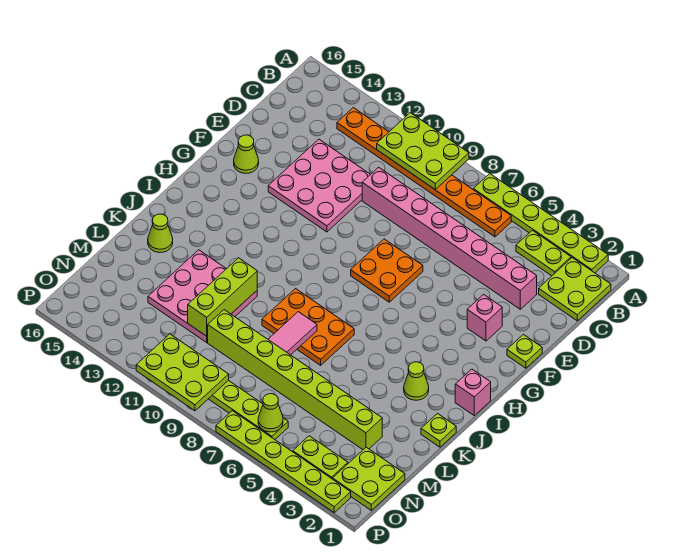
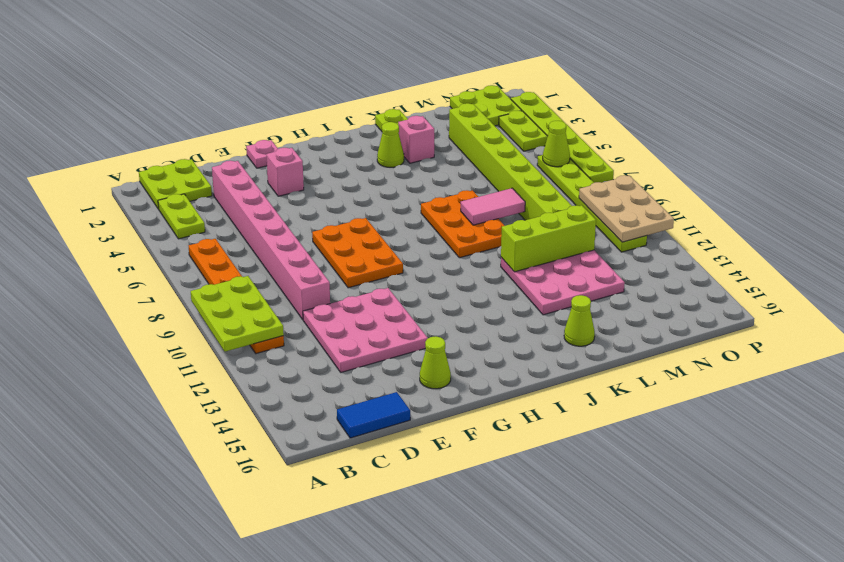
lime plate A2:A7 level 1 -> none
orange plate B6:B13 level 1 -> orange plate B6:B11 level 1
none -> blue tile C16:D16 level 1
lime plate F1 level 1 -> pink plate F1 level 1
orange plate F7:G8 level 1 -> orange plate F7:G9 level 1
pink brick I1 level 1 -> pink brick K3 level 1
lime plate O9:P11 level 2 -> tan plate O9:P11 level 2

